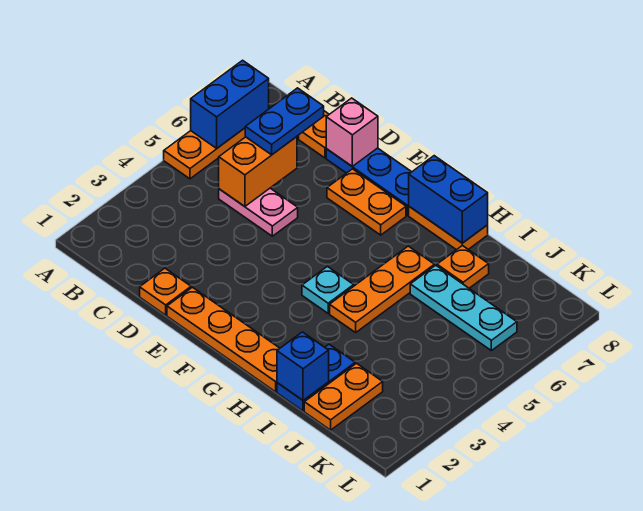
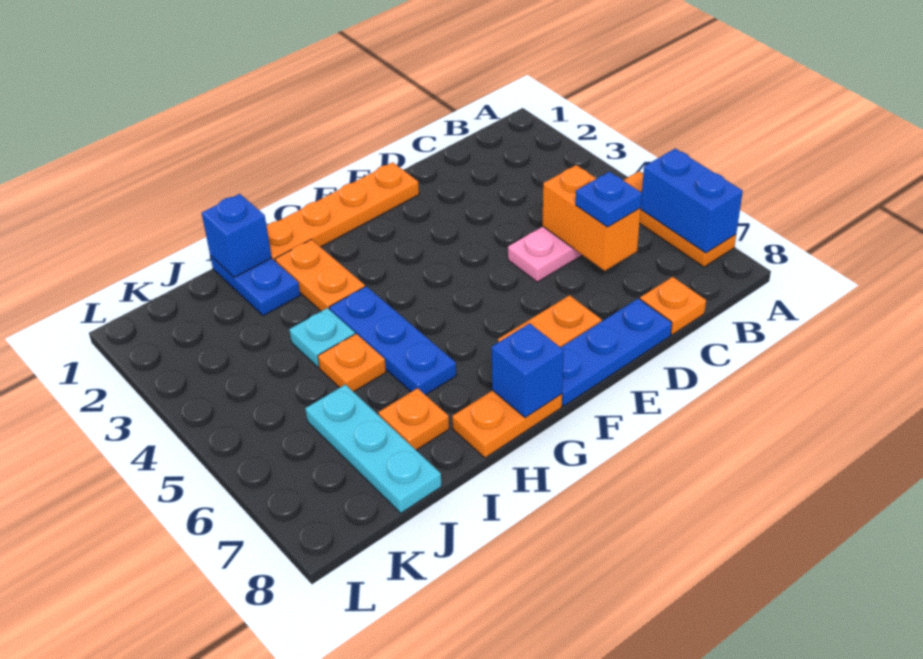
blue plate C6:C7 level 3 -> blue plate C6 level 3
orange plate D1 level 1 -> orange plate I5 level 1
pink brick D8 level 2 -> none
cyan plate G4 level 1 -> cyan plate I4 level 1
blue brick G8:H8 level 2 -> blue brick G8 level 2
orange plate H4:H6 level 1 -> blue plate H4:H6 level 1
cyan plate I6:K6 level 1 -> cyan plate J6:J8 level 1
orange plate J1:J2 level 1 -> orange plate H2:H3 level 1

